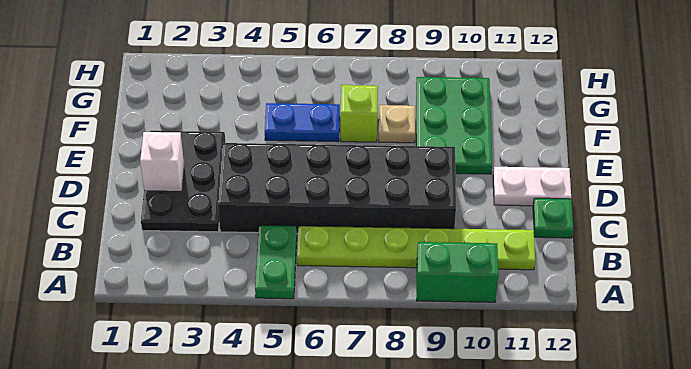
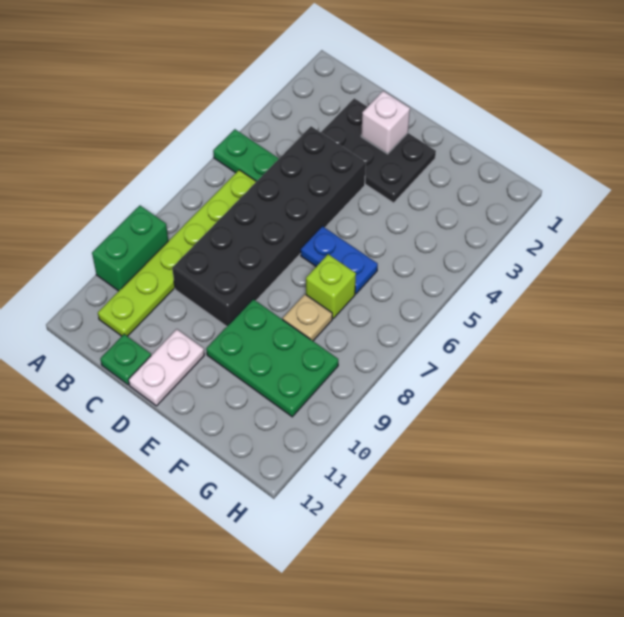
blue plate F5:F6 level 1 -> blue plate E6:F6 level 1

